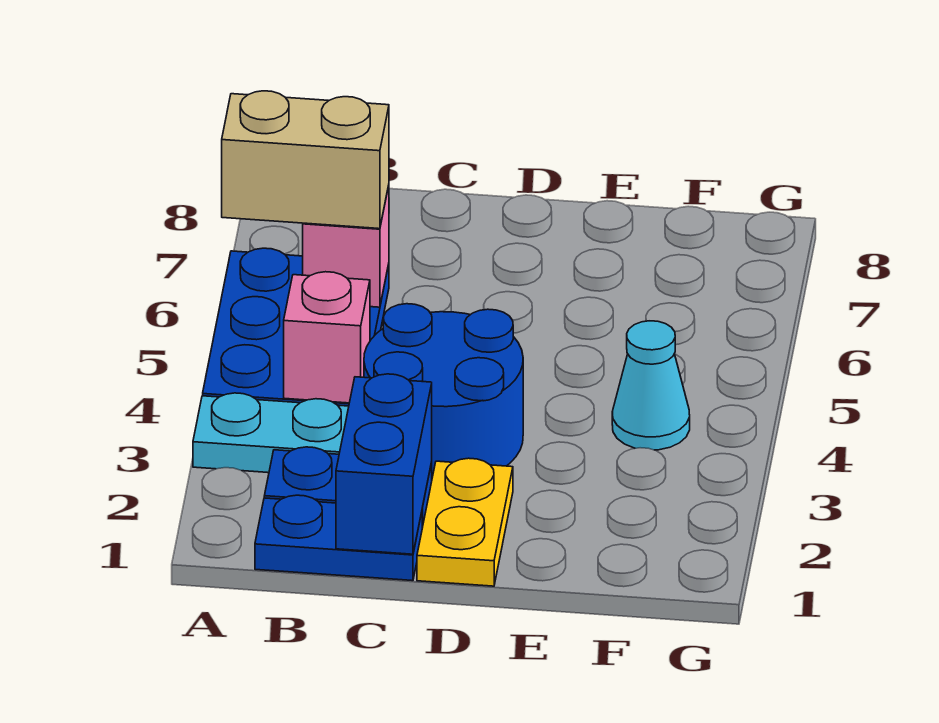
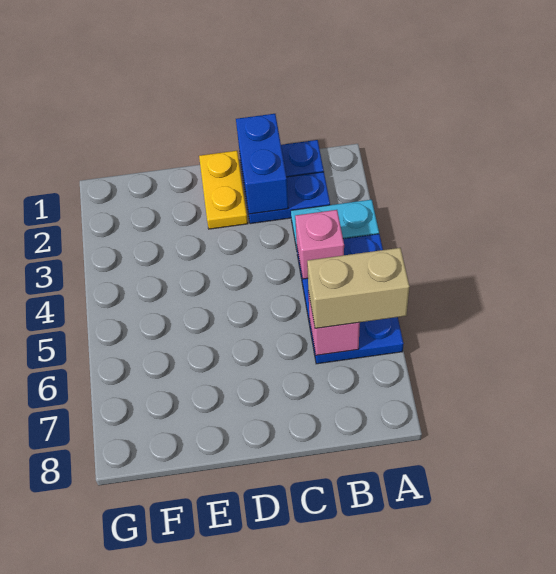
blue round brick C3:D4 level 1 -> none
cyan cone F4 level 1 -> none

